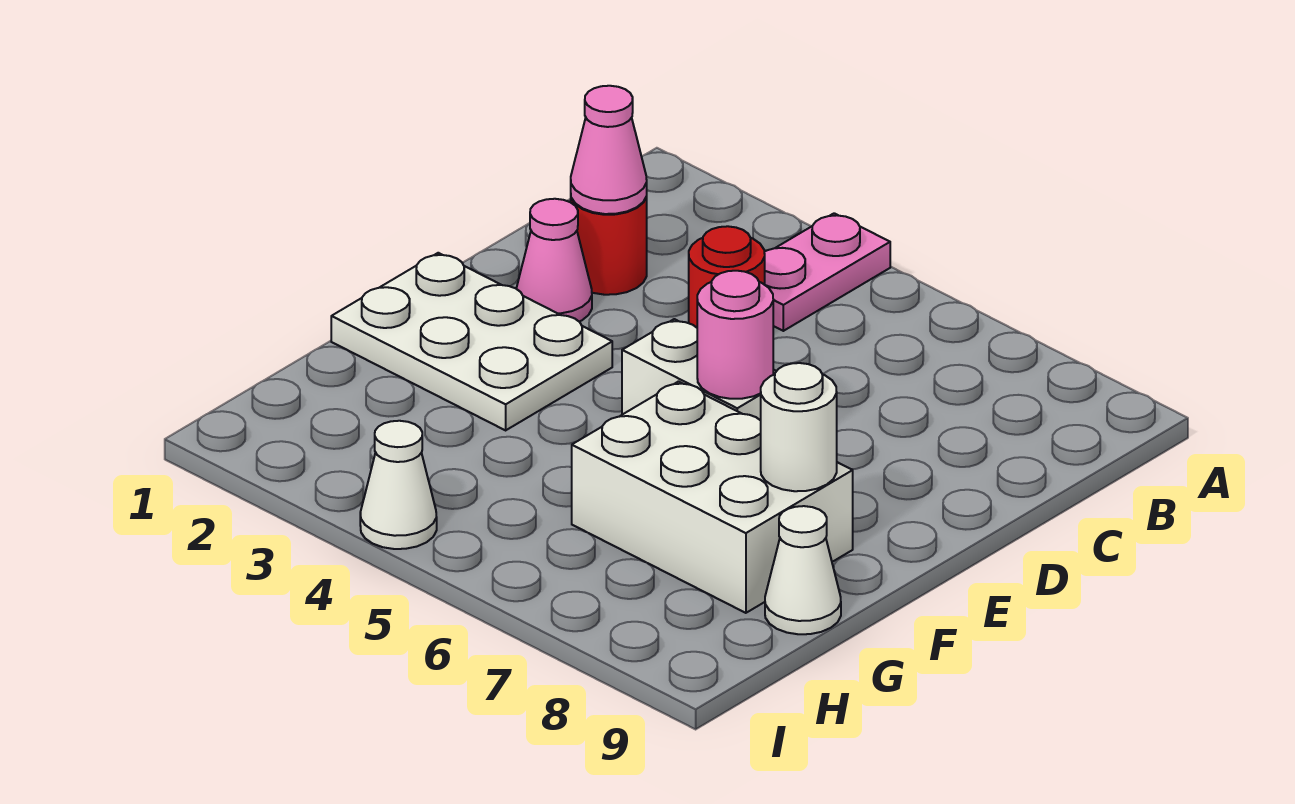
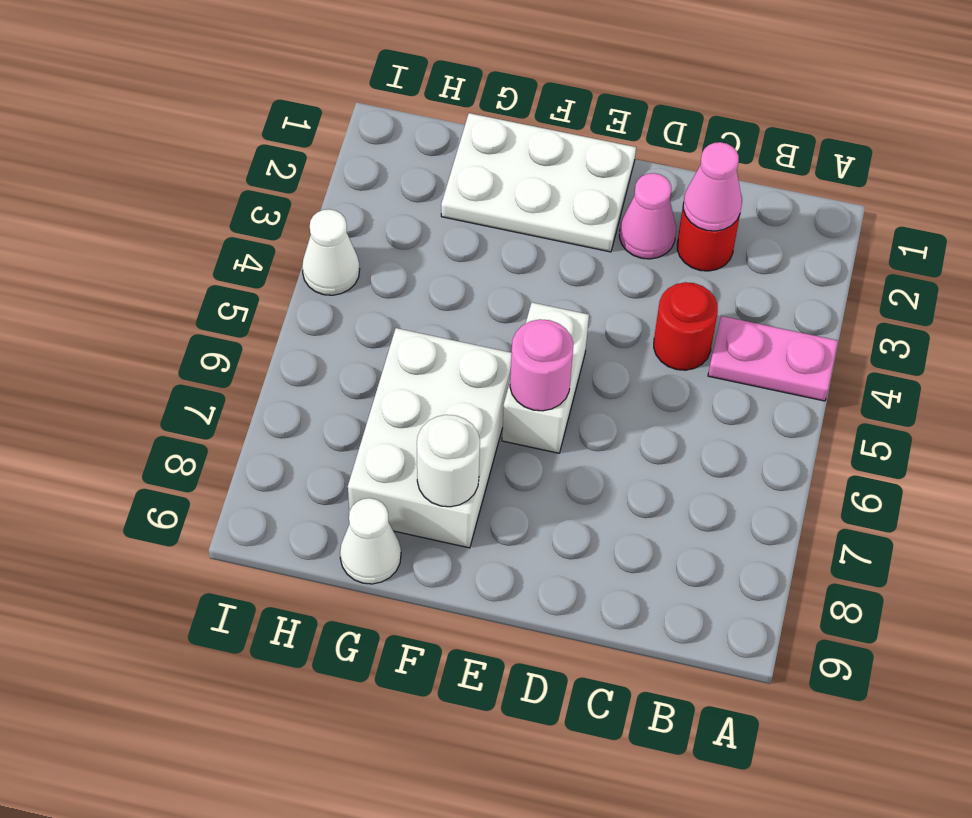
white plate E1:F3 level 1 -> white plate E1:G2 level 1

